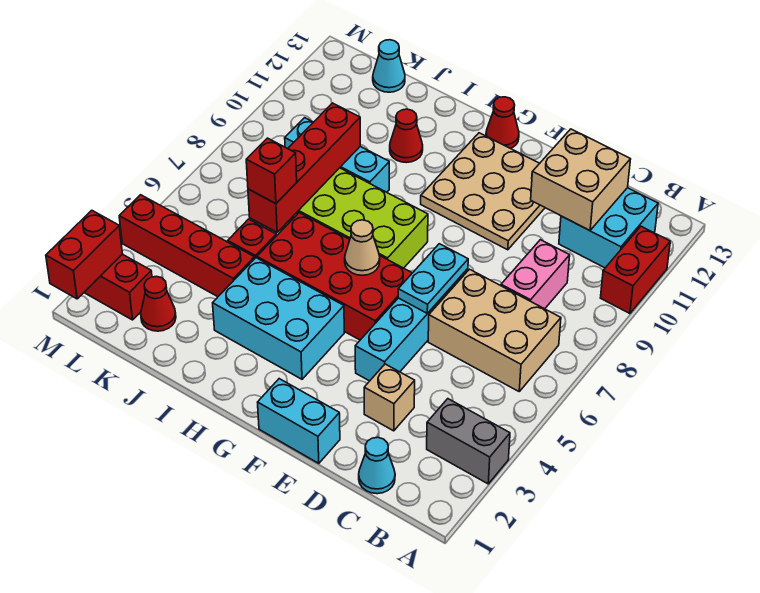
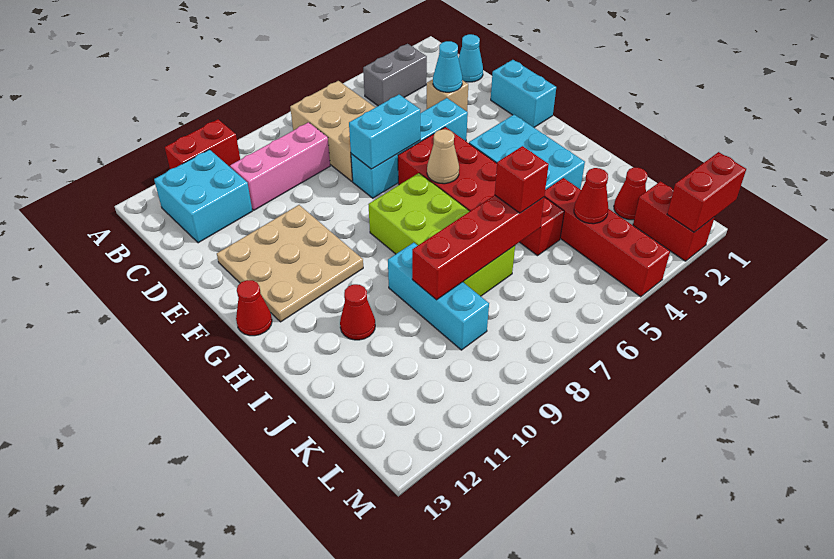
grey brick A3:B3 level 1 -> grey brick B3:B4 level 1
pink brick C8:C9 level 1 -> pink brick C8:C10 level 1
tan brick C11:D12 level 2 -> none
cyan plate E6:E7 level 2 -> cyan brick E6:E7 level 2
none -> red cone K4 level 2
cyan cone K13 level 1 -> cyan cone D3 level 2

